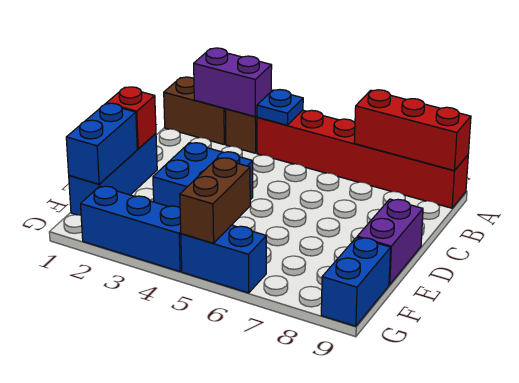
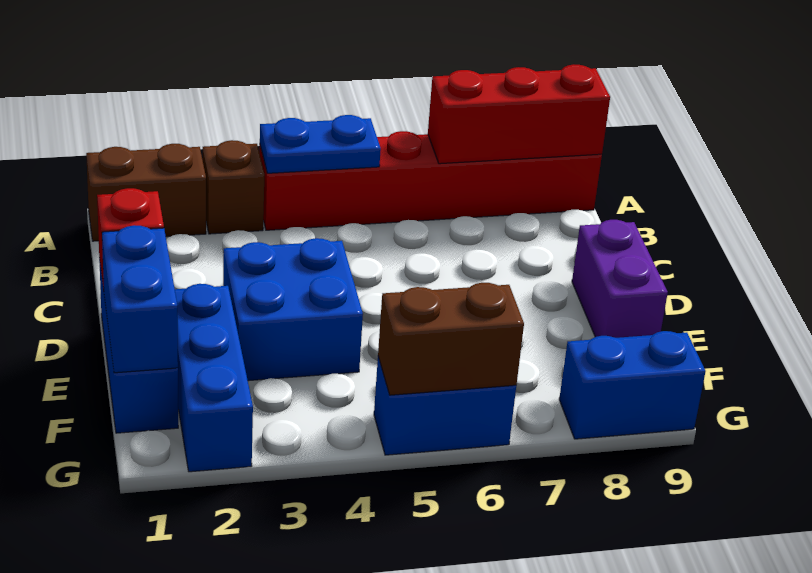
purple brick A2:A3 level 2 -> none
blue plate A4 level 2 -> blue plate A4:A5 level 2
brown brick F5:G5 level 2 -> brown brick G5:G6 level 2
blue brick F9:G9 level 1 -> blue brick G8:G9 level 1
blue brick G2:G4 level 1 -> blue brick E2:G2 level 1

